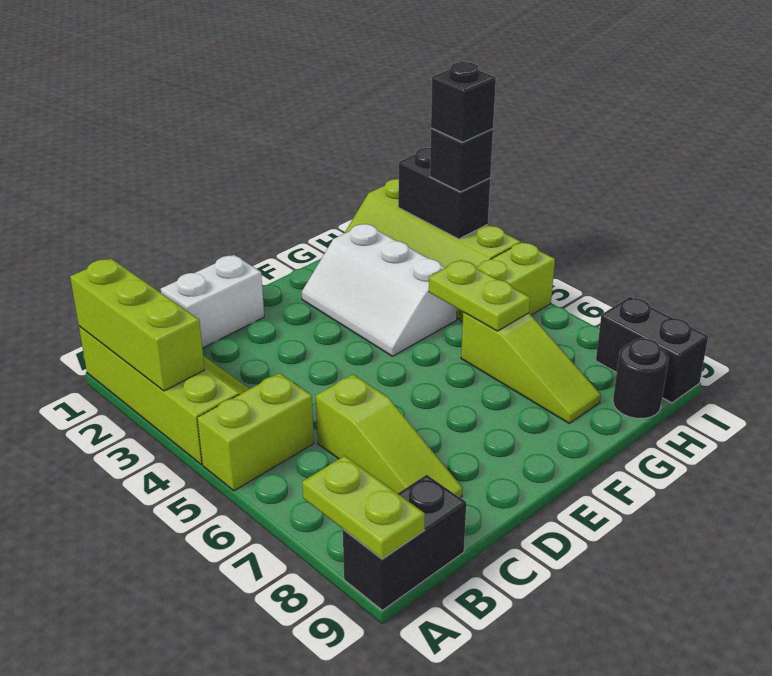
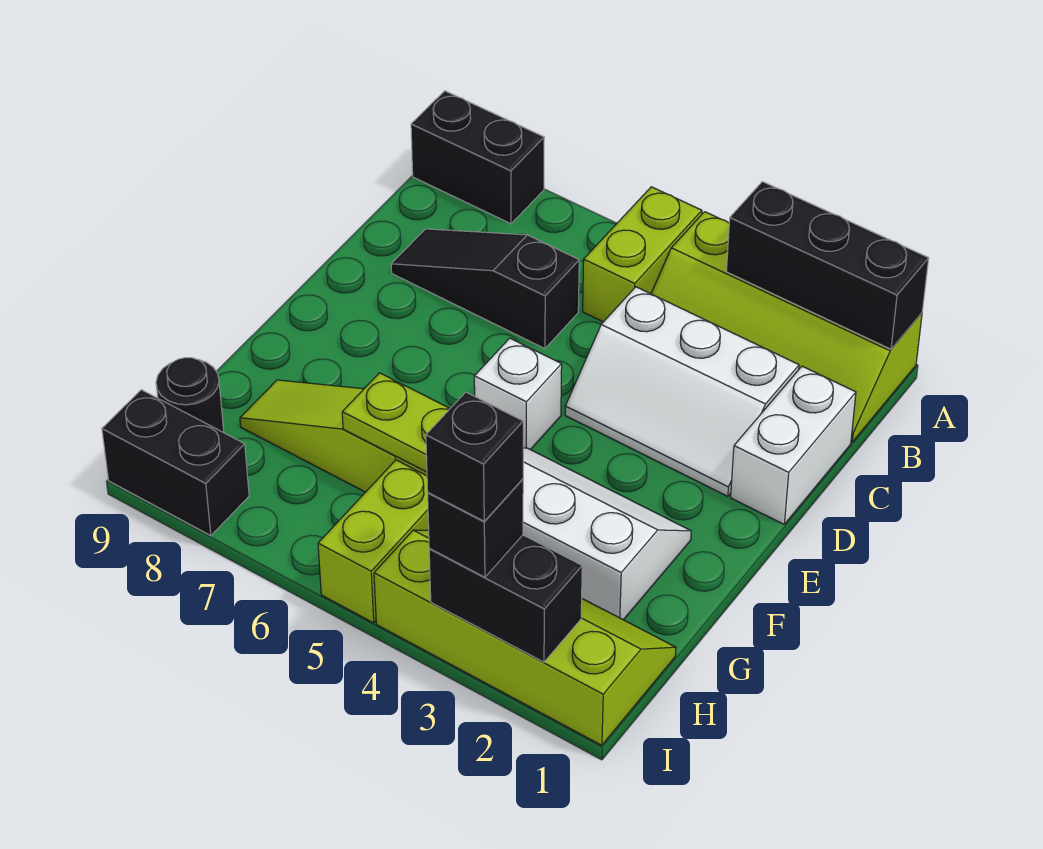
lime brick A1:A3 level 2 -> black brick A1:A3 level 2
lime plate A8:A9 level 2 -> none
black brick A9:B9 level 1 -> black brick A8:A9 level 1
none -> white slope C2:D4 level 1 top C
lime slope C6:C8 level 1 top 6 -> black slope C6:C8 level 1 top 6
none -> white brick E5 level 1

